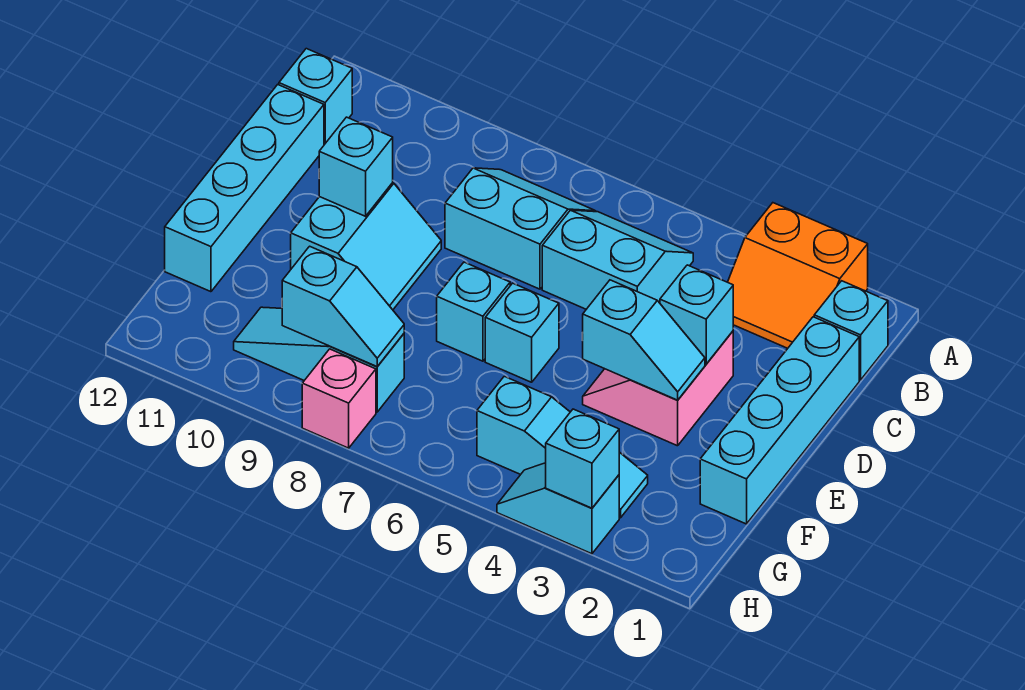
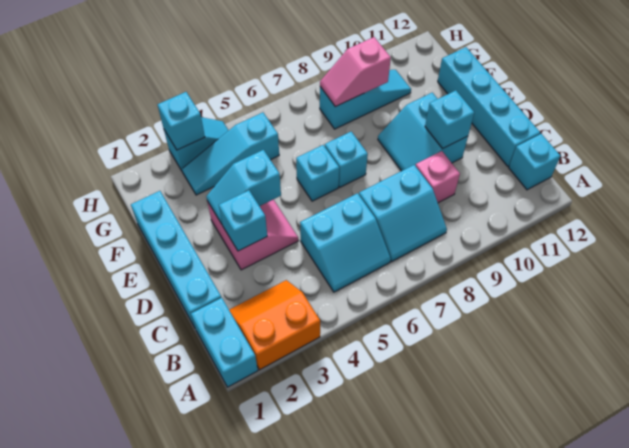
cyan brick B1 level 1 -> cyan brick A1:B1 level 1
cyan slope G8:G9 level 2 top 9 -> pink slope G8:G9 level 2 top 9
pink brick H8 level 1 -> pink brick C9 level 1

